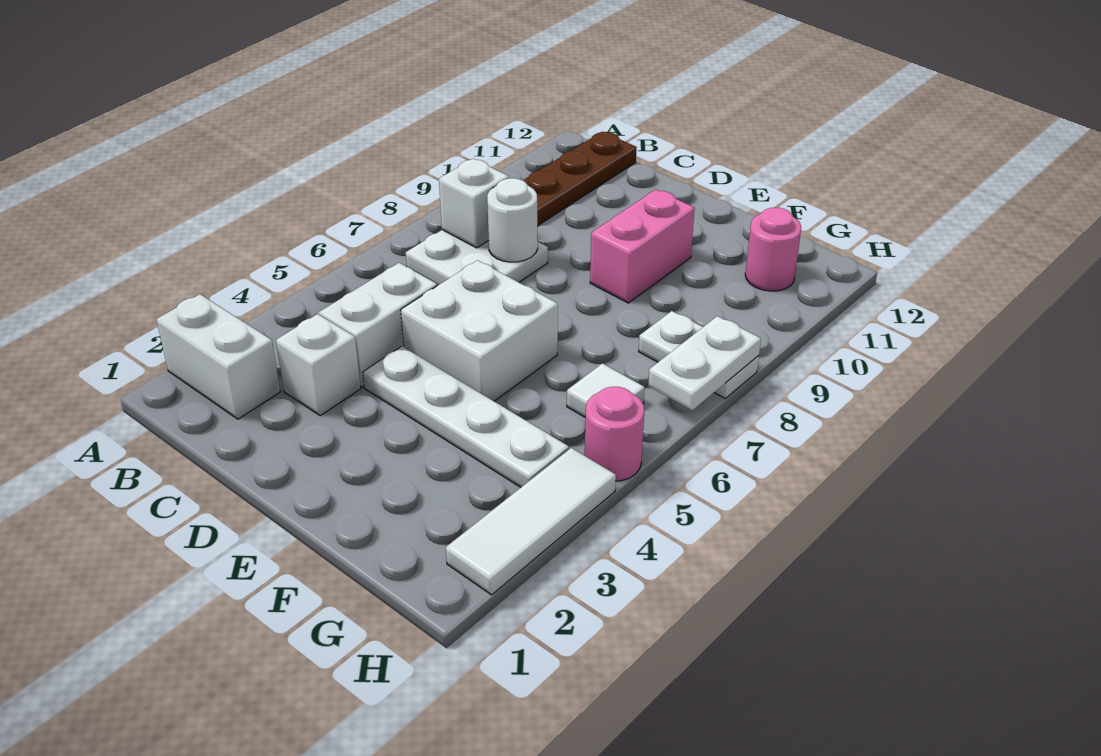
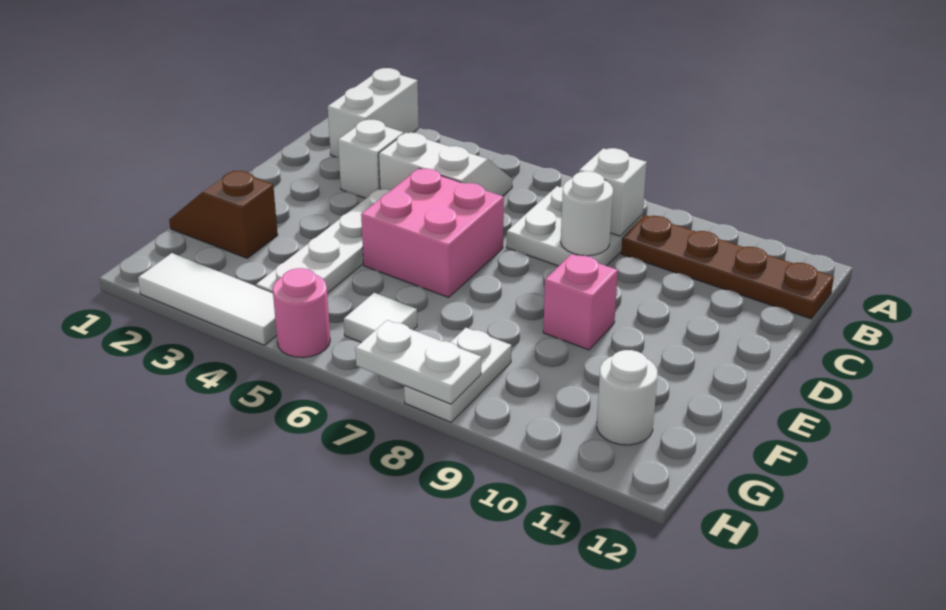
white brick D5:E6 level 1 -> pink brick D5:E6 level 1
pink brick E9:E10 level 1 -> pink brick E9 level 1
none -> brown slope F1:F2 level 1 top 2
pink round brick G11 level 1 -> white round brick G11 level 1

